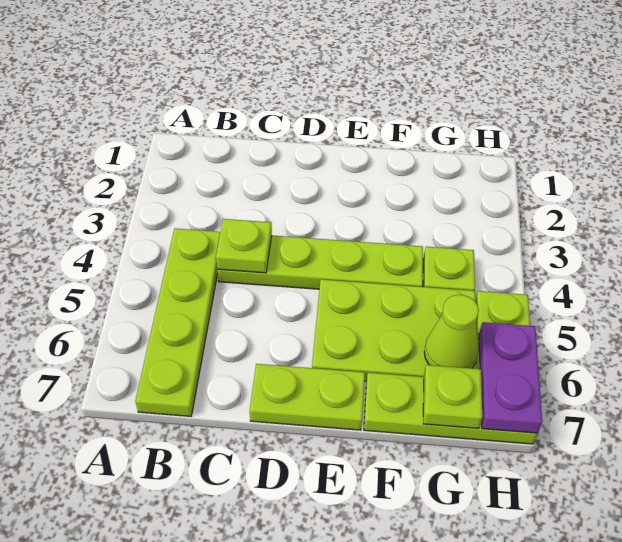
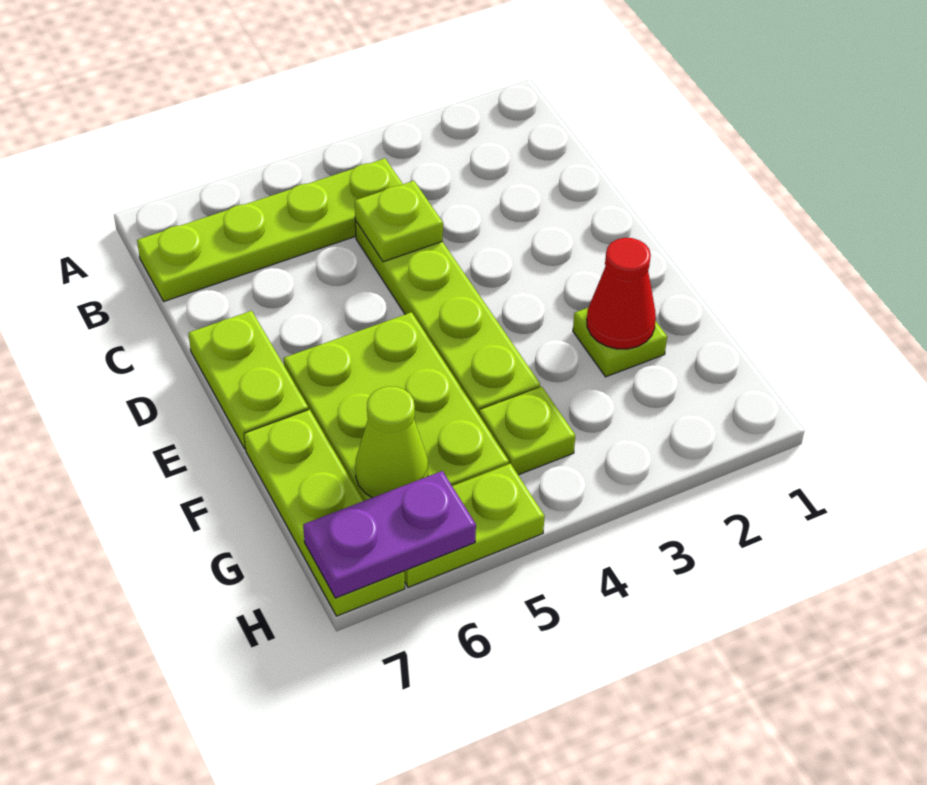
none -> red cone F2 level 2
lime plate G7 level 2 -> lime plate F2 level 1

